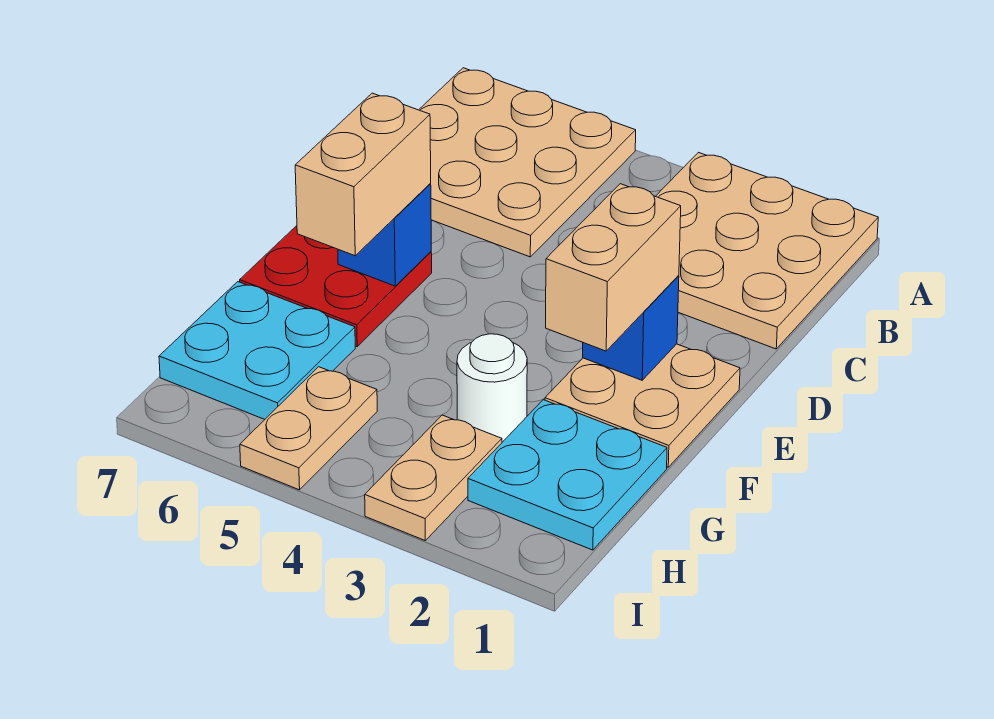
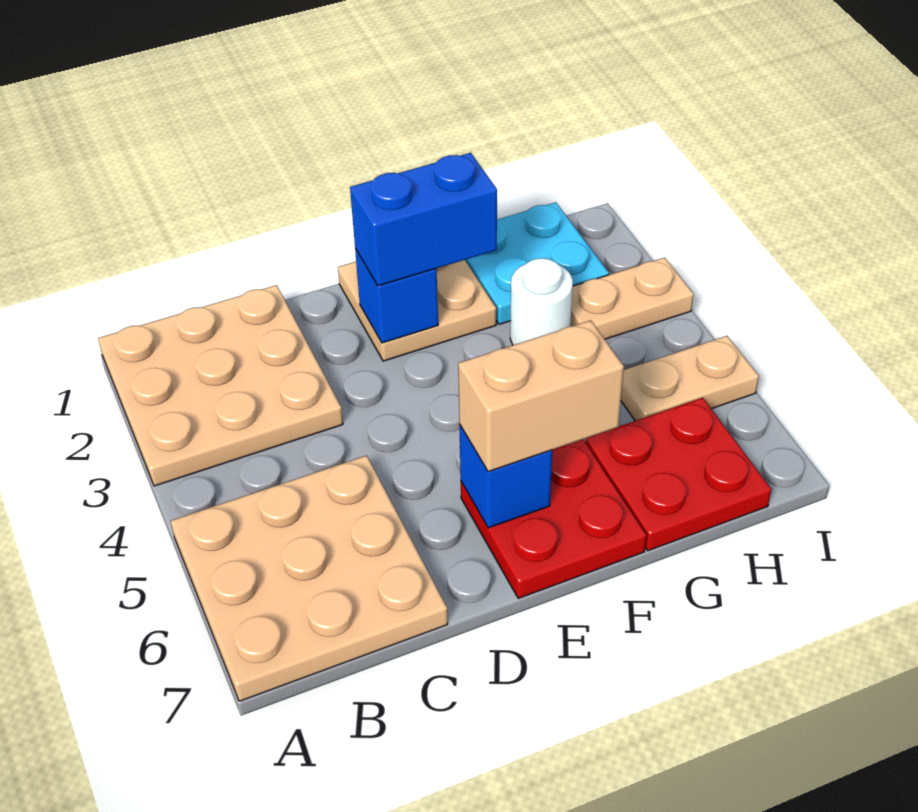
tan brick E2:F2 level 3 -> blue brick E2:F2 level 3
cyan plate G6:H7 level 1 -> red plate G6:H7 level 1

